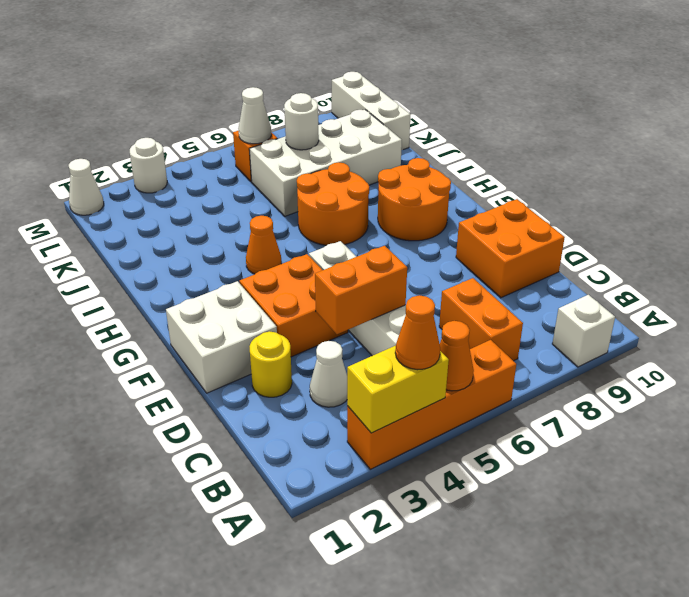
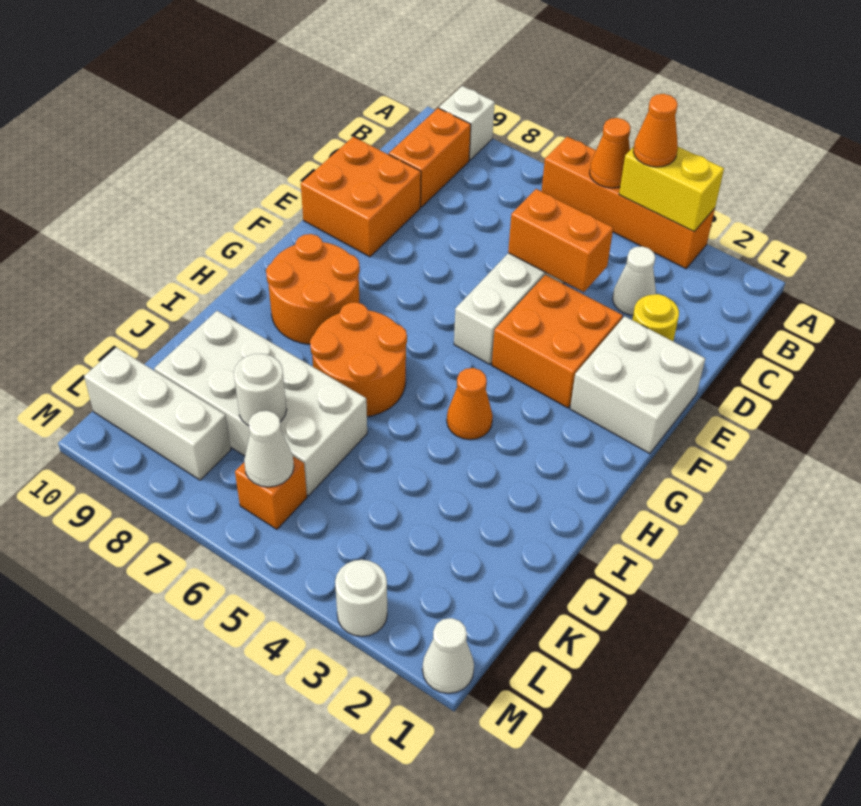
orange brick B7:C7 level 1 -> orange brick B9:C9 level 1
white brick K10:M10 level 1 -> white brick L8:L10 level 1

